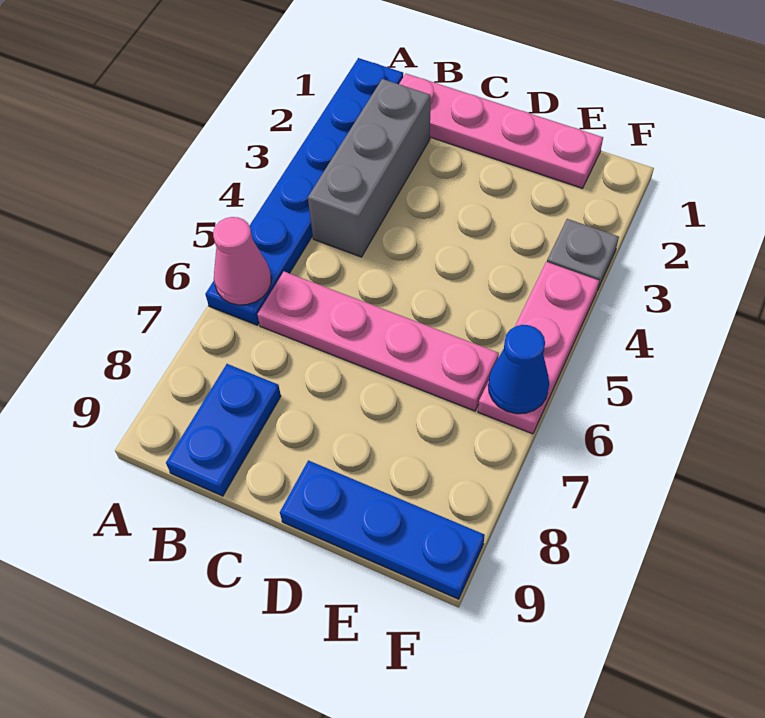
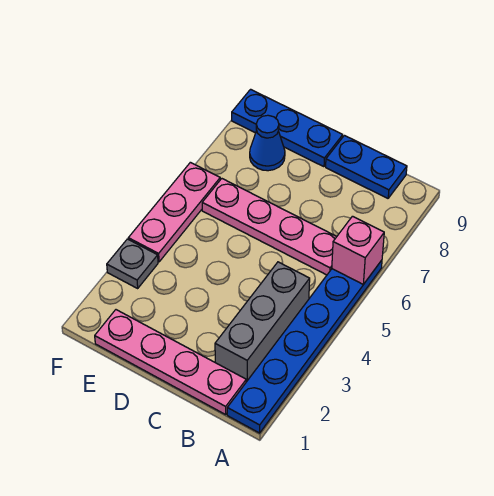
pink cone A6 level 2 -> pink brick A6 level 2
blue plate B8:B9 level 1 -> blue plate B9:C9 level 1
blue cone F6 level 2 -> blue cone E8 level 1

